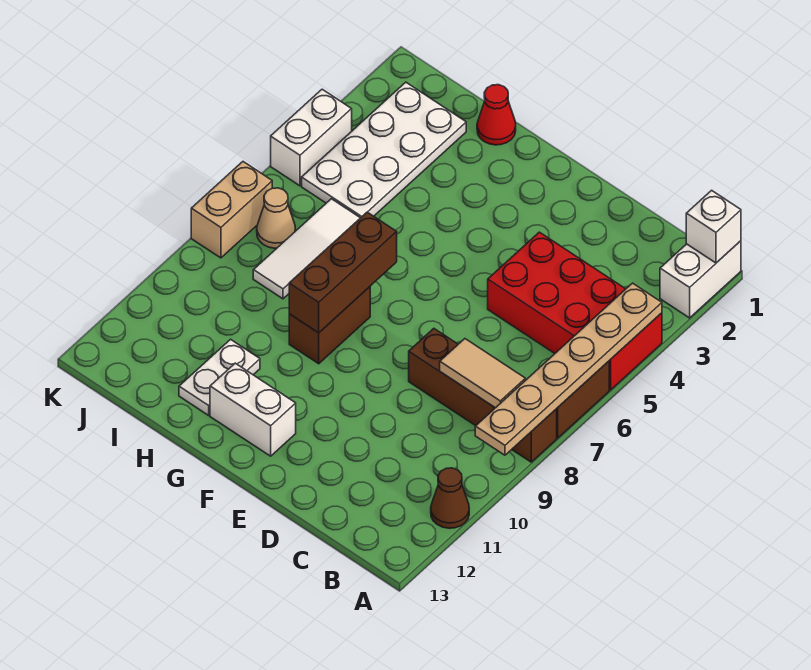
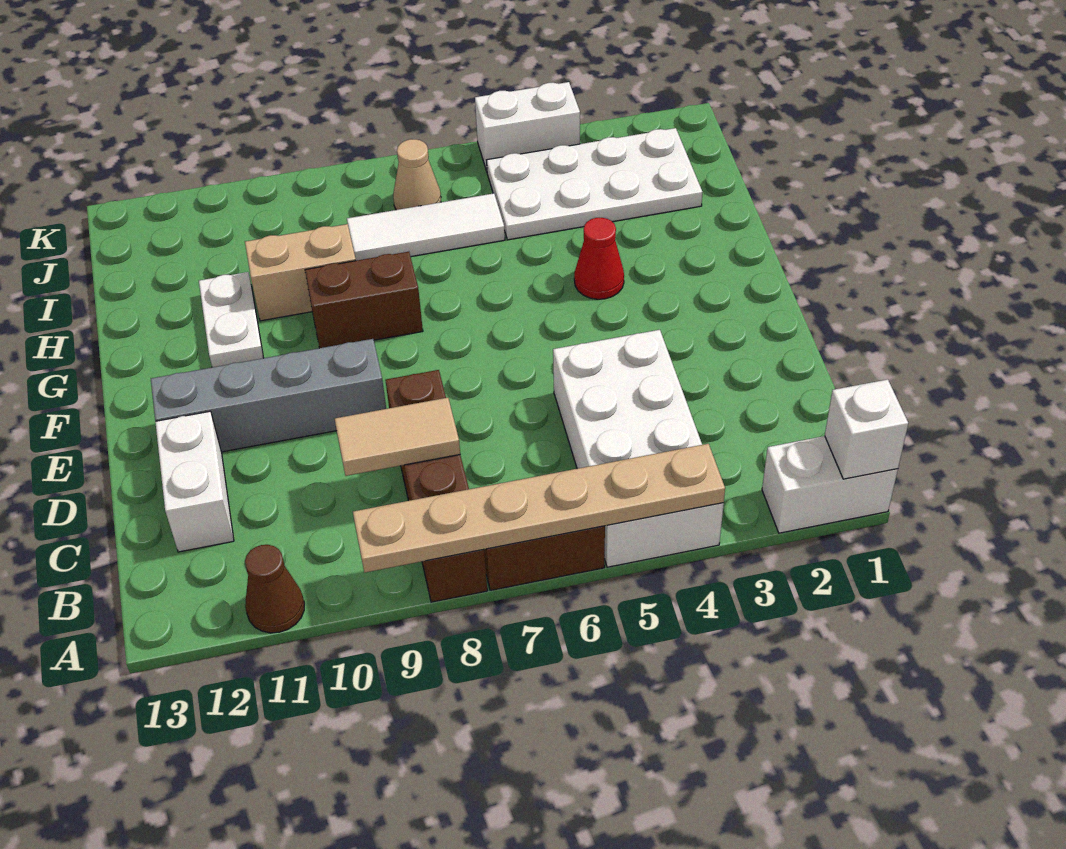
red brick A4:D5 level 1 -> white brick A4:D5 level 1
tan tile B8:C8 level 2 -> tan tile C8:C9 level 2
none -> grey brick E9:E12 level 1
white brick F12:G12 level 1 -> white brick C12:D12 level 1
brown brick G7:G9 level 2 -> none
red cone H1 level 1 -> red cone G4 level 1
white plate H11:H12 level 1 -> white plate G11:H11 level 1
tan brick K7:K8 level 1 -> tan brick H9:H10 level 1

